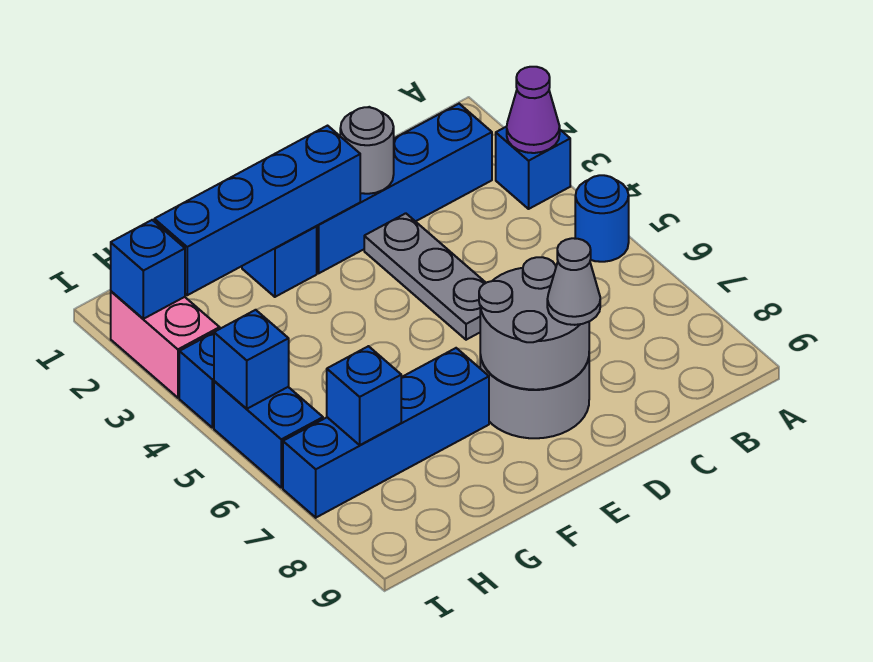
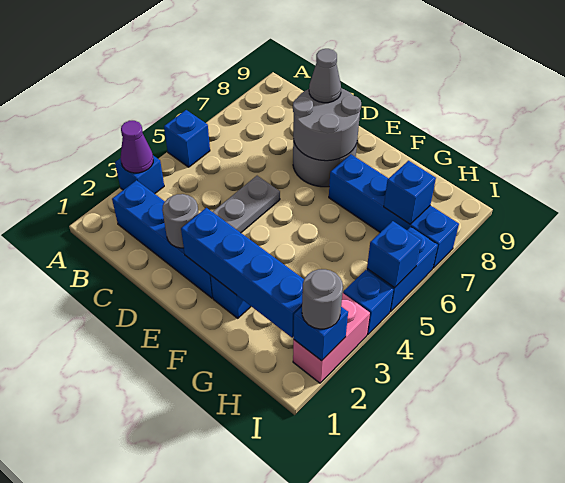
blue round brick A5 level 1 -> blue brick A5 level 1
none -> grey round brick I2 level 3

